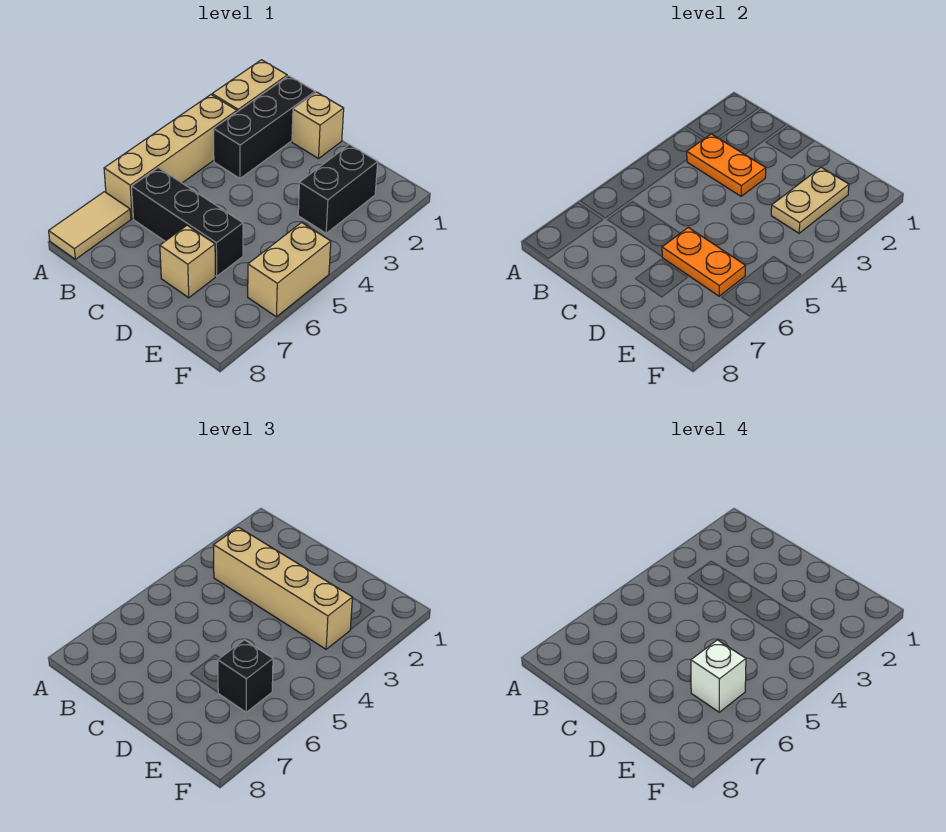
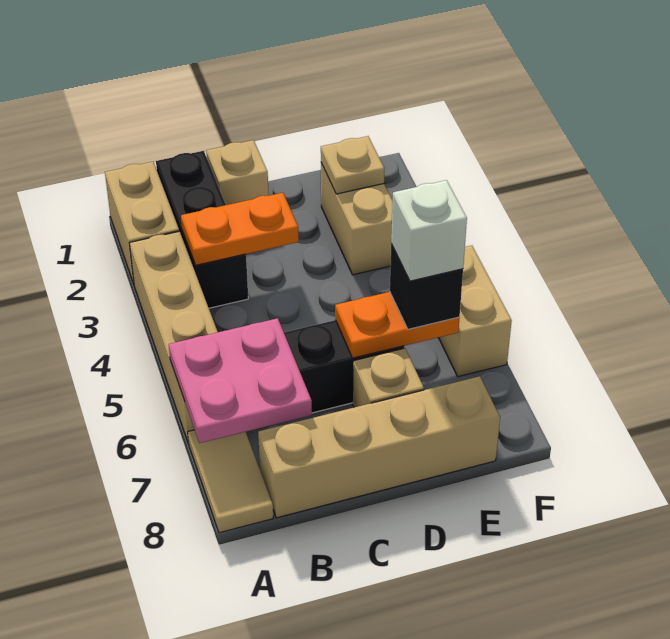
none -> pink plate A6:B7 level 2
tan brick B3:E3 level 3 -> tan brick B8:E8 level 1
black brick E2:E3 level 1 -> tan brick E2:E3 level 1
tan plate E2:E3 level 2 -> tan plate E2 level 2

